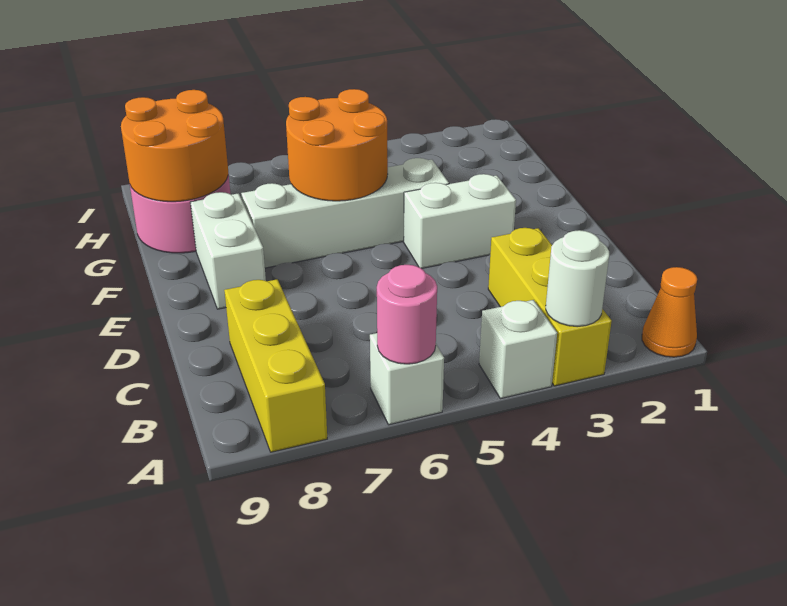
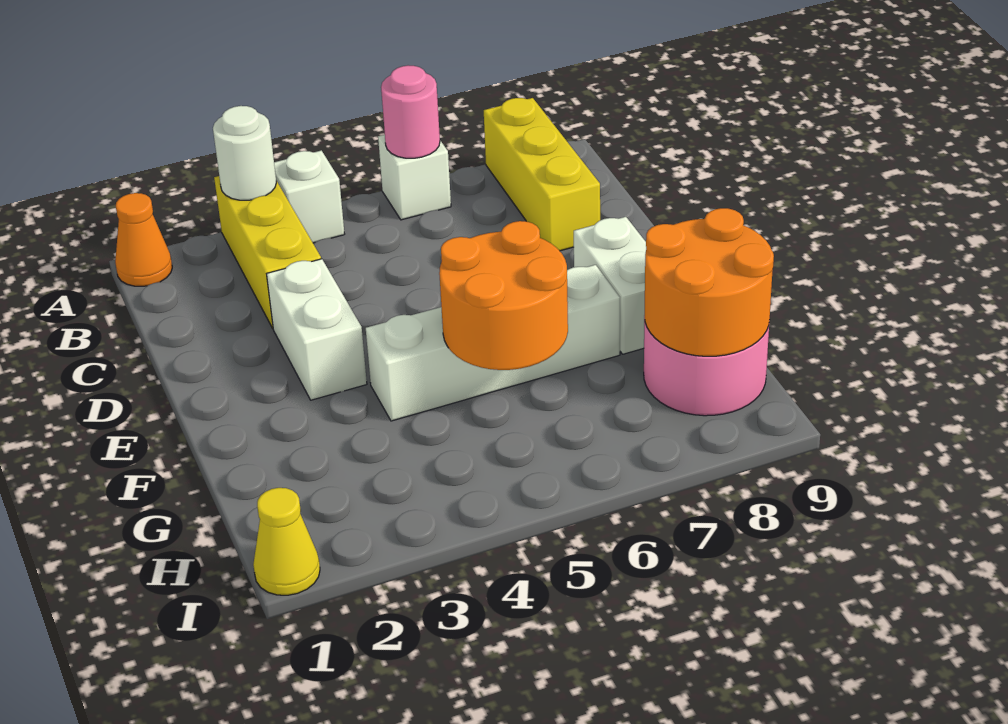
white brick E3:E4 level 1 -> white brick D3:E3 level 1
none -> yellow cone I1 level 1

